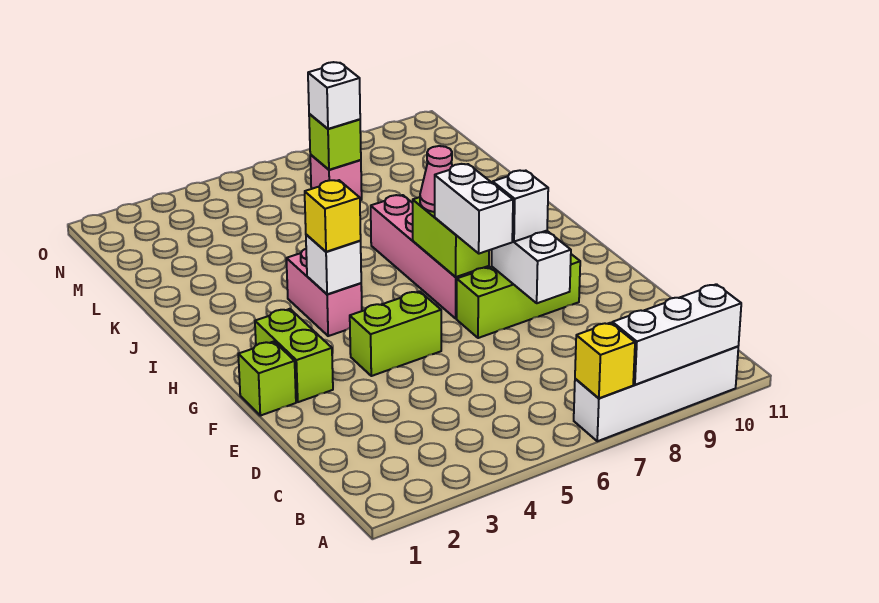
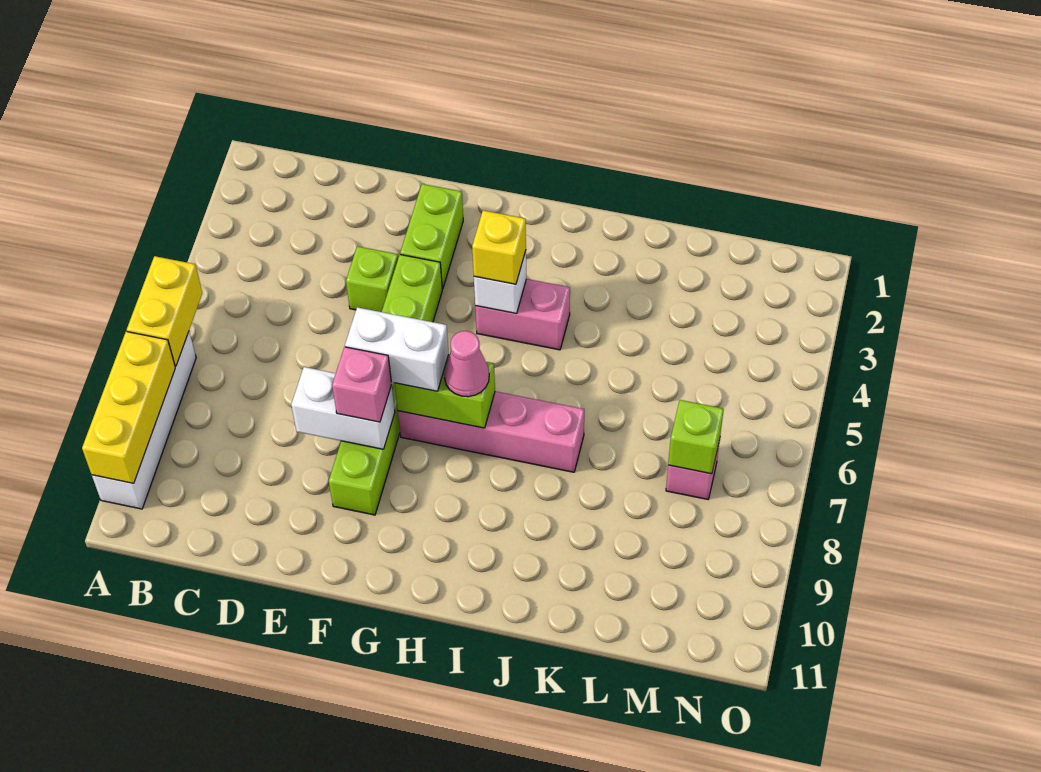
yellow brick A7 level 2 -> yellow brick A6:A7 level 2
white brick A8:A10 level 2 -> yellow brick A8:A10 level 2
lime brick F1 level 1 -> lime brick E4 level 1
lime brick F2:G2 level 1 -> lime brick F2:F3 level 1
white brick F8 level 3 -> pink brick F8 level 3
white brick M7 level 3 -> none

